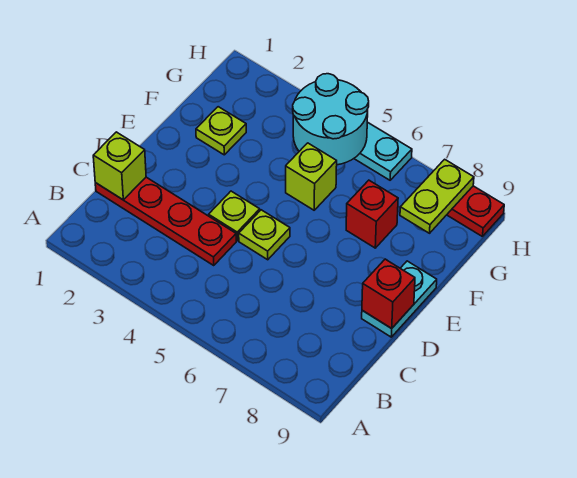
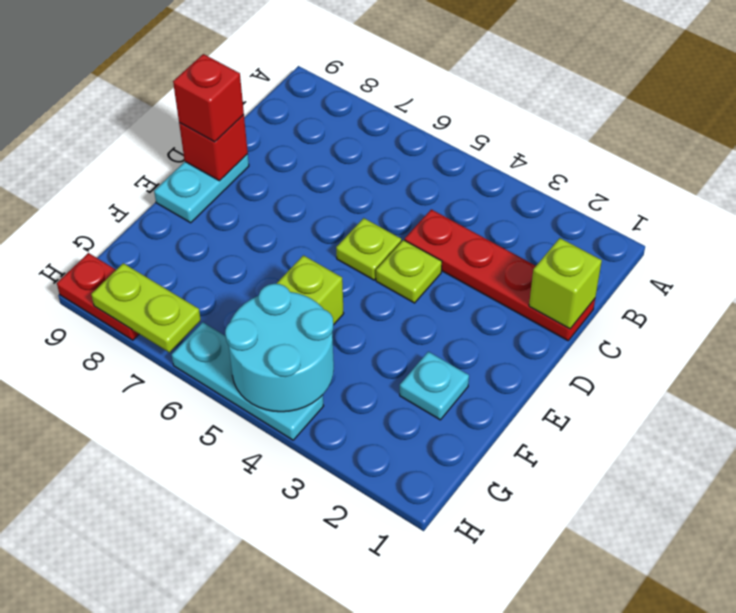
lime plate F2 level 1 -> cyan plate F2 level 1
red brick F7 level 1 -> red brick D9 level 3
lime plate G8:H8 level 2 -> lime plate H7:H8 level 2

